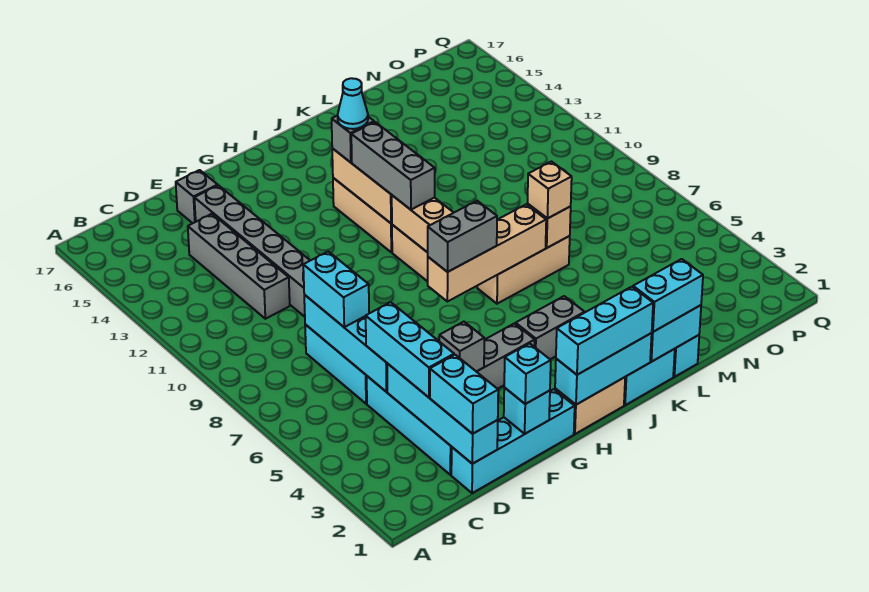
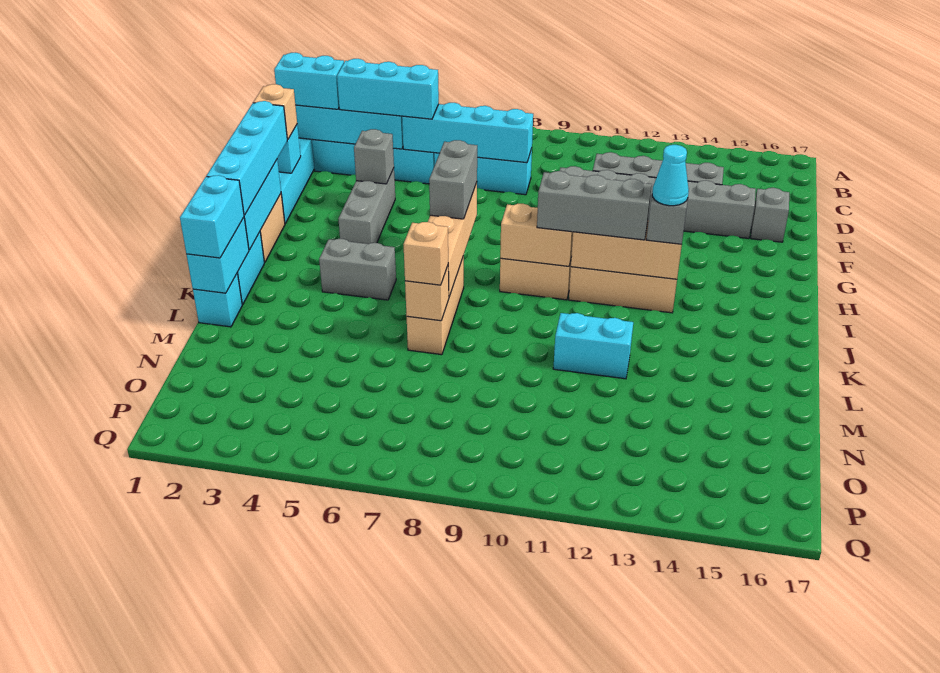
cyan brick D7:D8 level 3 -> cyan brick L11:L12 level 1
cyan brick F1 level 3 -> tan brick F1 level 3
cyan brick H1:J1 level 3 -> cyan brick G1:J1 level 3
grey brick I4:J4 level 1 -> grey brick J4:J5 level 1

